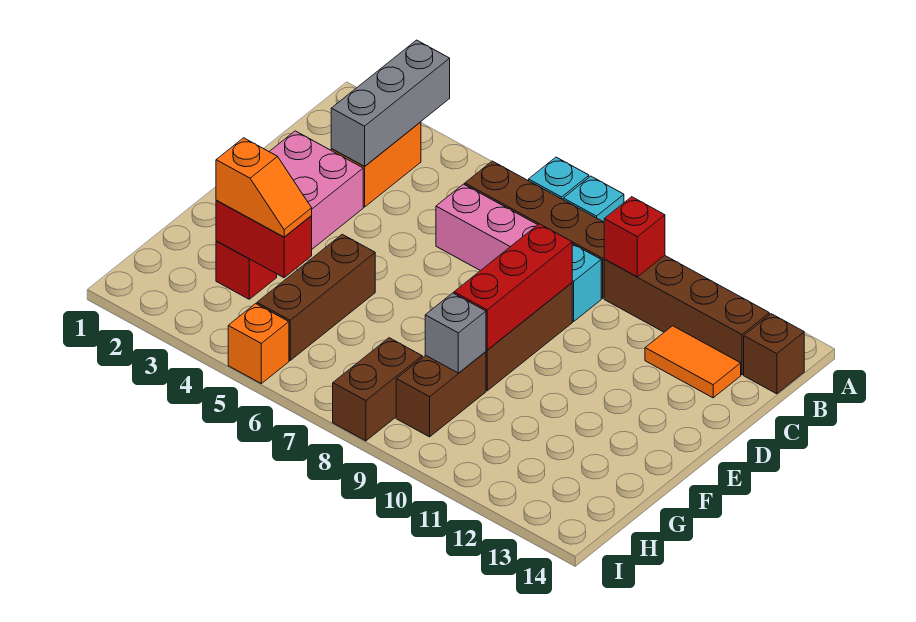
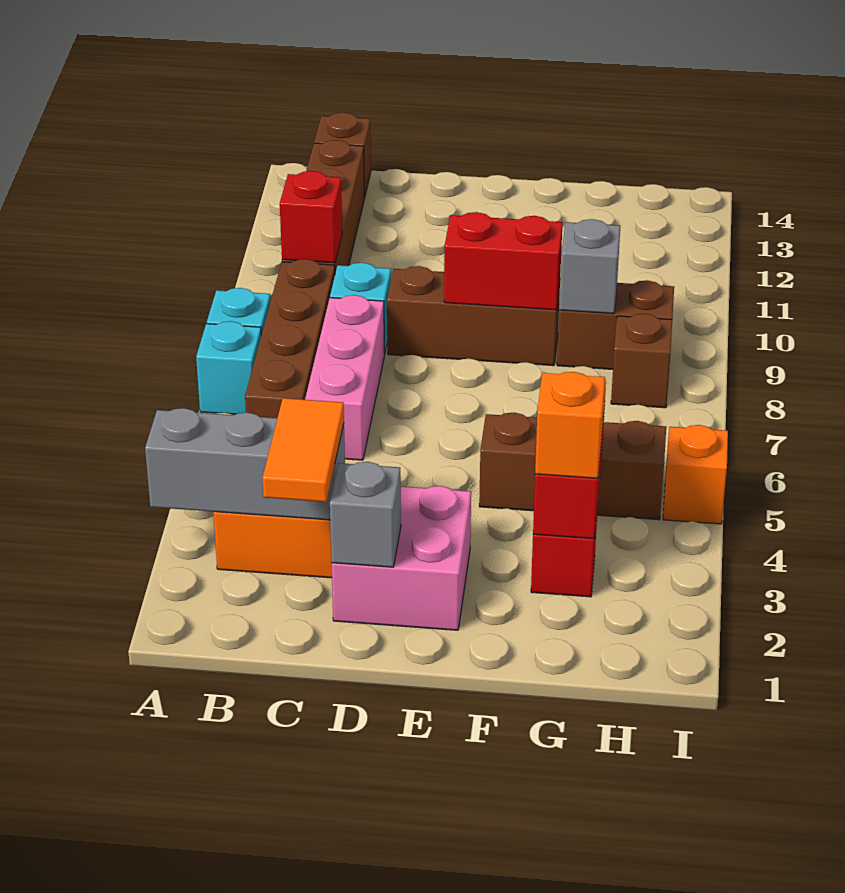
orange tile C12:C13 level 1 -> orange tile C2:C3 level 3
none -> grey brick D2 level 2
red brick D9:F9 level 2 -> red brick E9:F9 level 2
brown brick H8:I8 level 1 -> brown brick H8 level 1

